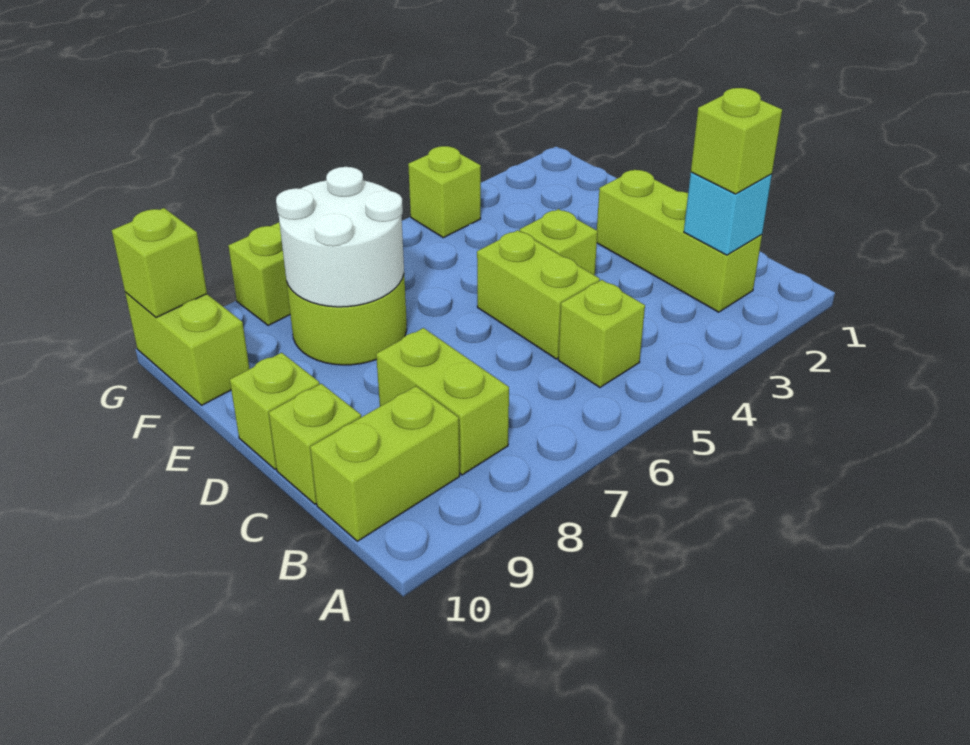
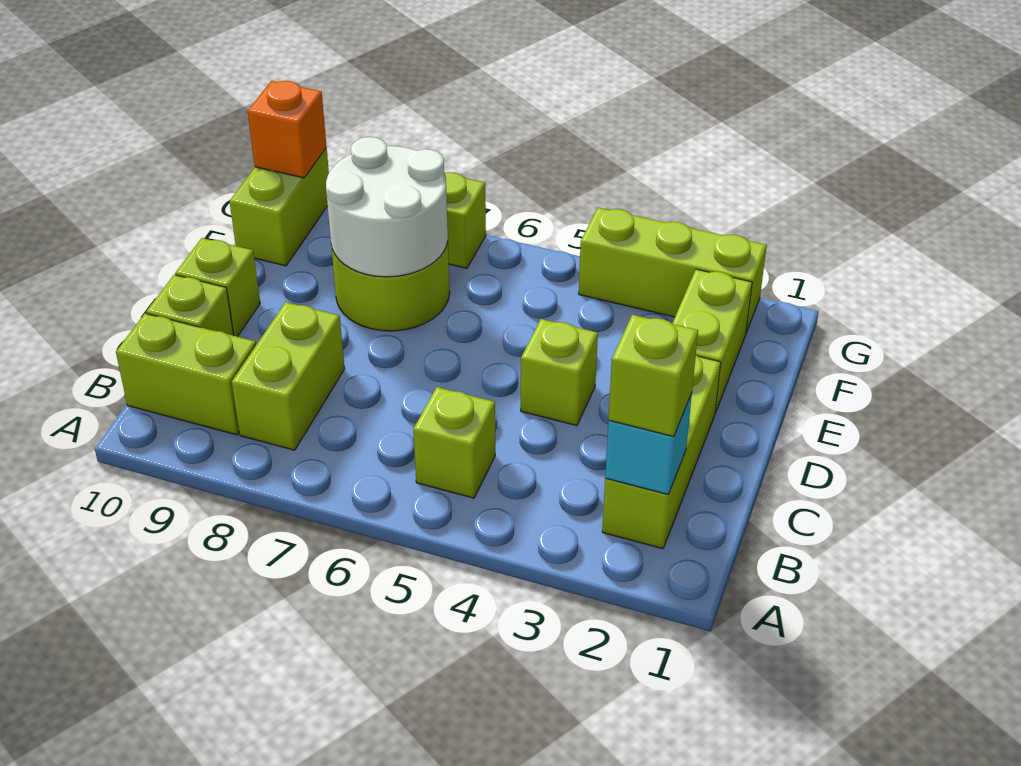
lime brick C5:D5 level 1 -> lime brick E2:F2 level 1
lime brick G4 level 1 -> lime brick G2:G4 level 1
lime brick G10 level 2 -> orange brick G10 level 2

